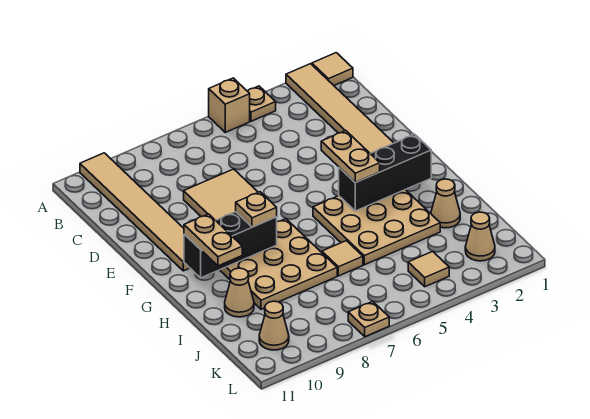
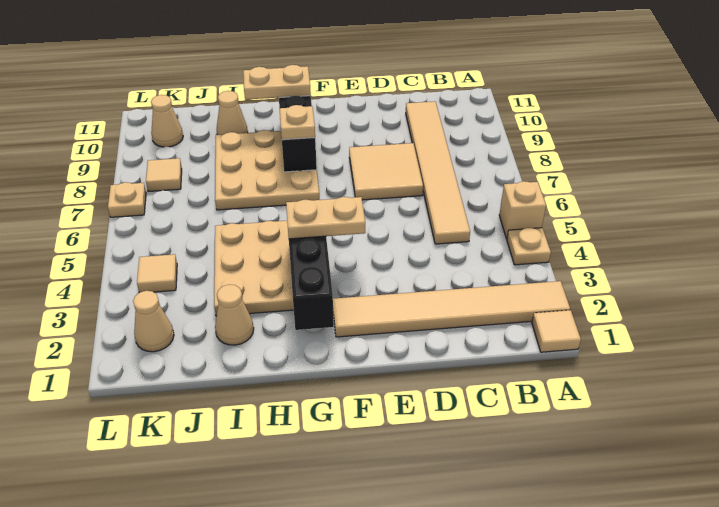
tan tile A10:F10 level 1 -> tan tile C5:C10 level 1
tan tile I6 level 1 -> tan tile K8 level 1

